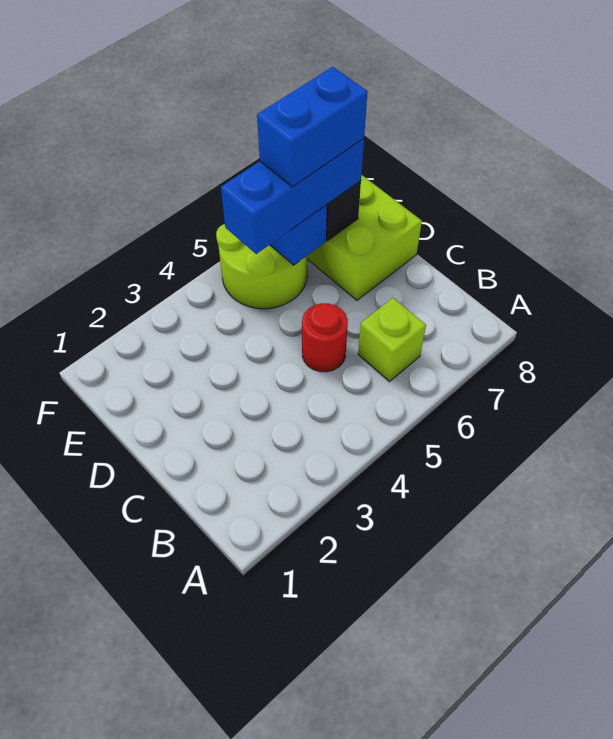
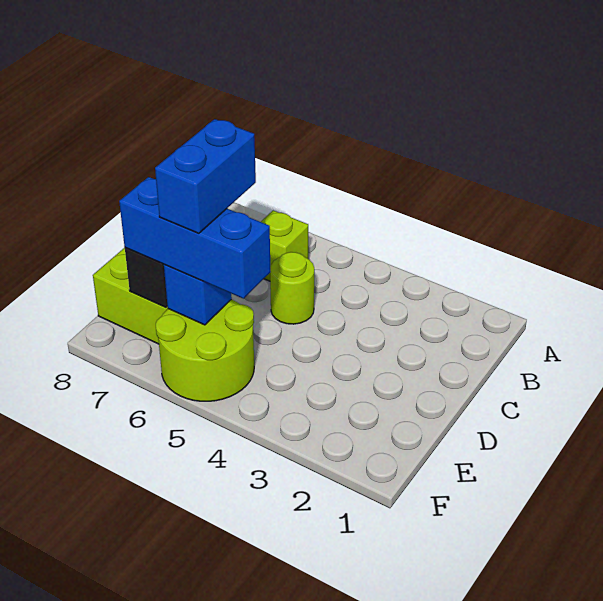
red round brick C5 level 1 -> lime round brick C5 level 1
blue brick E6:E7 level 4 -> blue brick D6:E6 level 4

